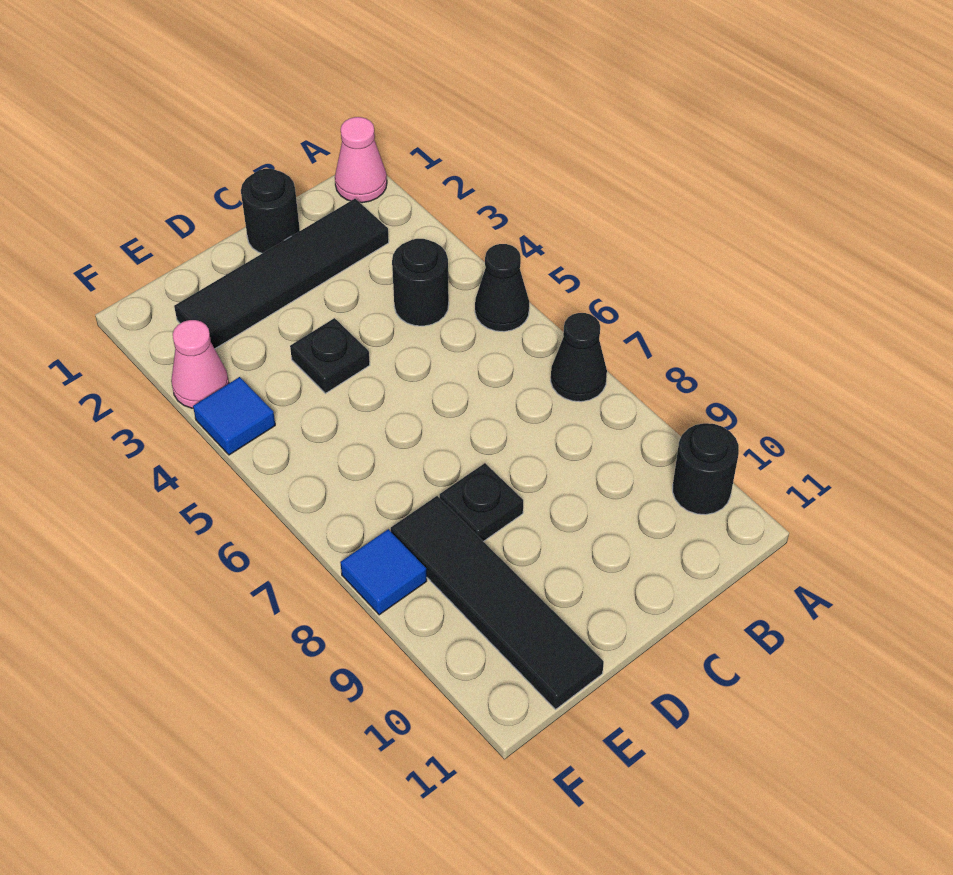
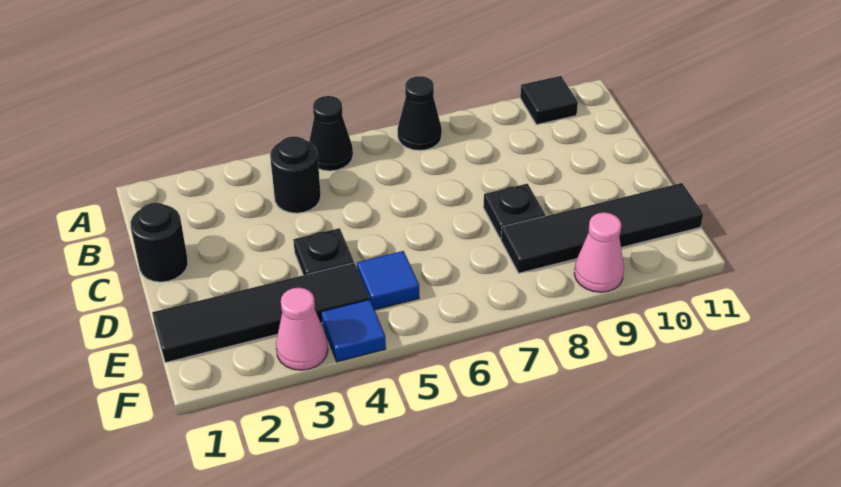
pink cone A1 level 1 -> pink cone F9 level 1
black round brick A10 level 1 -> black tile A10 level 1
black tile B2:E2 level 1 -> black tile E1:E4 level 1
blue tile F8 level 1 -> blue tile E5 level 1

